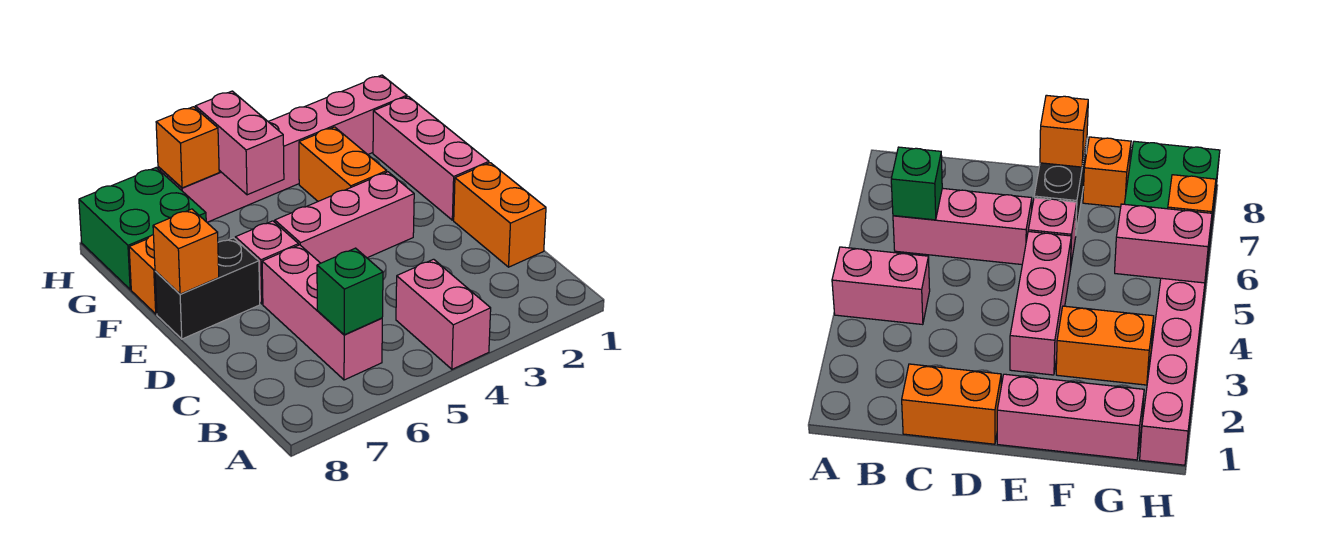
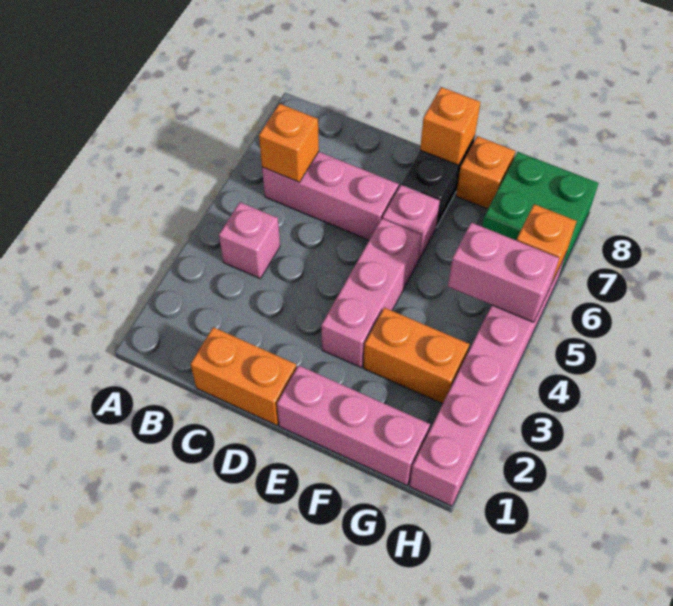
pink brick A4:B4 level 1 -> pink brick B4 level 1
green brick B6 level 2 -> orange brick B6 level 2

